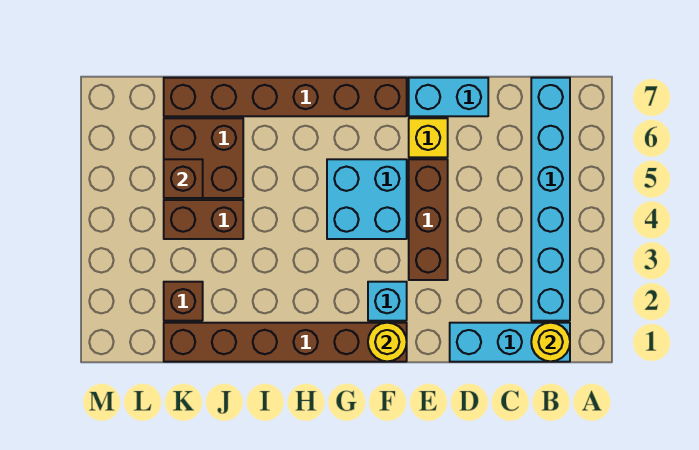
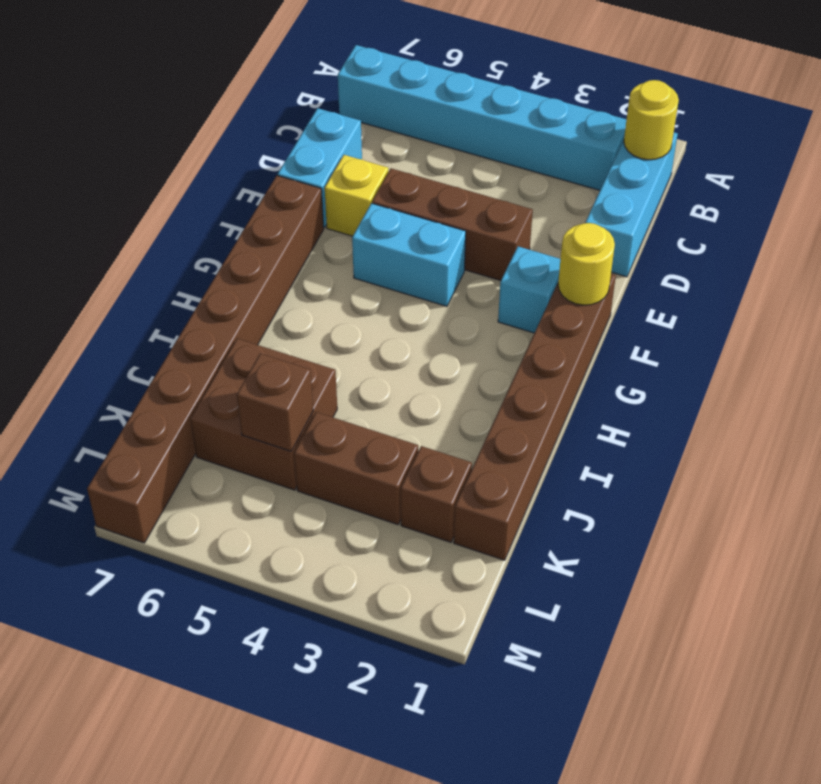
cyan brick F4:G5 level 1 -> cyan brick F4:F5 level 1
brown brick F7:K7 level 1 -> brown brick F7:M7 level 1
brown brick J4:K4 level 1 -> brown brick K3:K4 level 1

